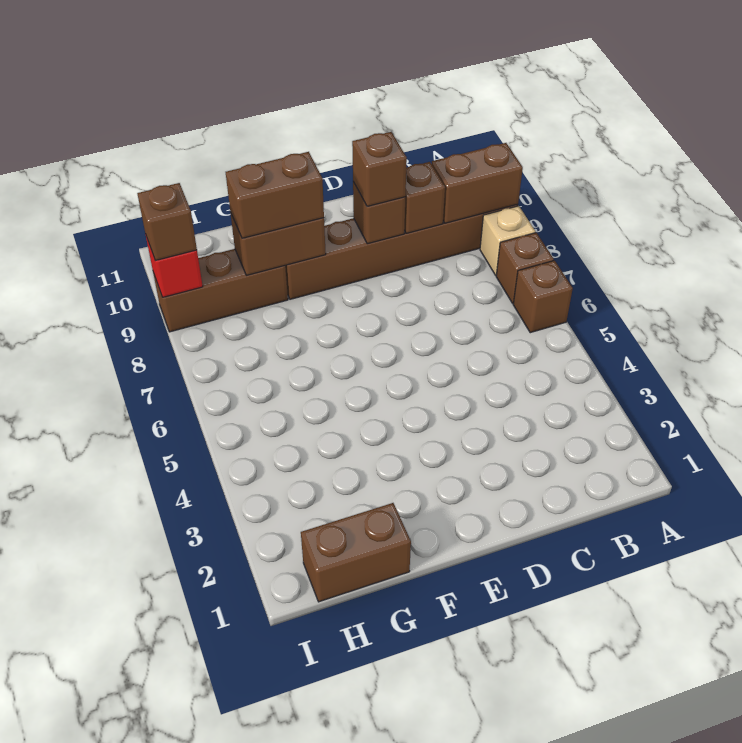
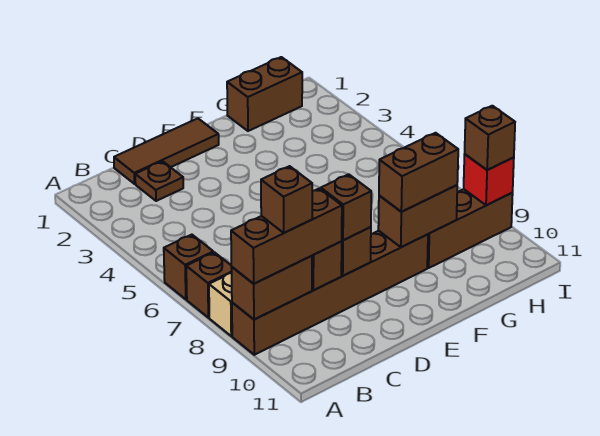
none -> brown brick A9:C9 level 3
none -> brown brick B9 level 4
none -> brown tile C1:E1 level 1
none -> brown plate C2 level 1

